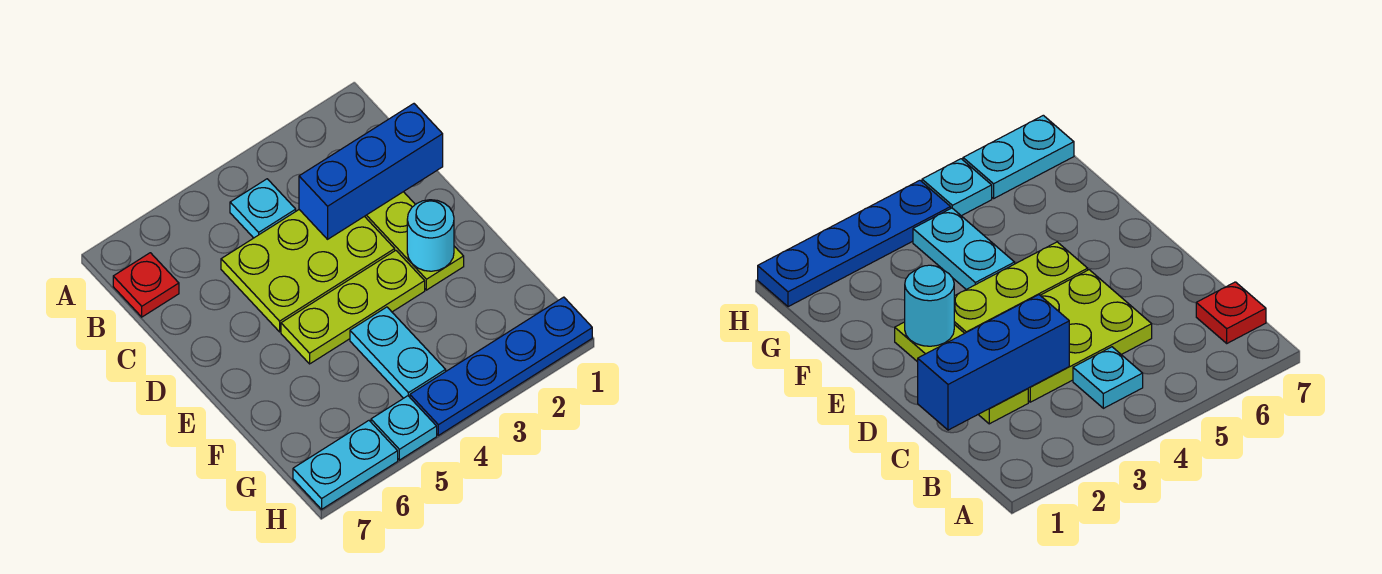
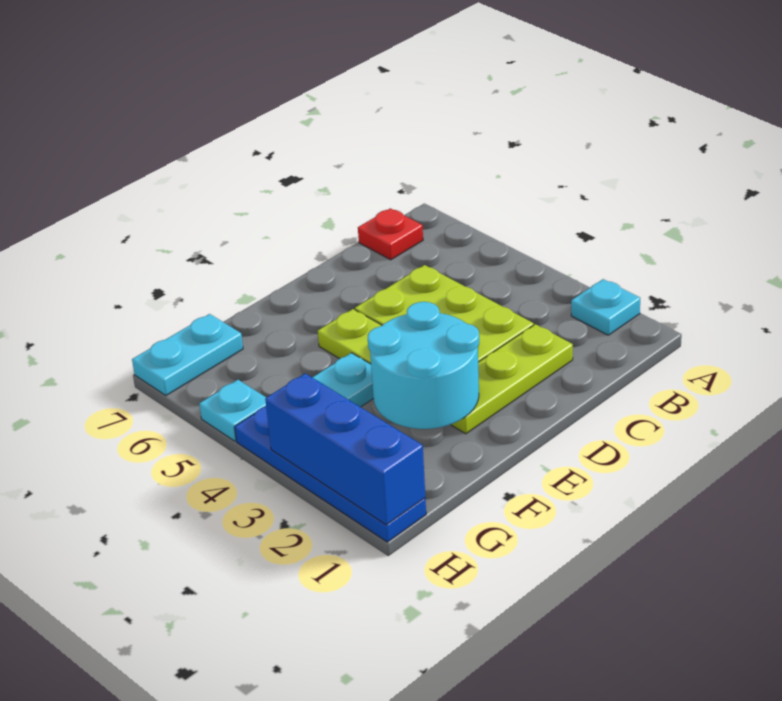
cyan plate B4 level 1 -> cyan plate A2 level 1
blue brick C1:C3 level 2 -> blue brick H1:H3 level 2
cyan round brick E2 level 2 -> cyan round brick E2:F3 level 2
cyan plate H6:H7 level 1 -> cyan plate G7:H7 level 1

